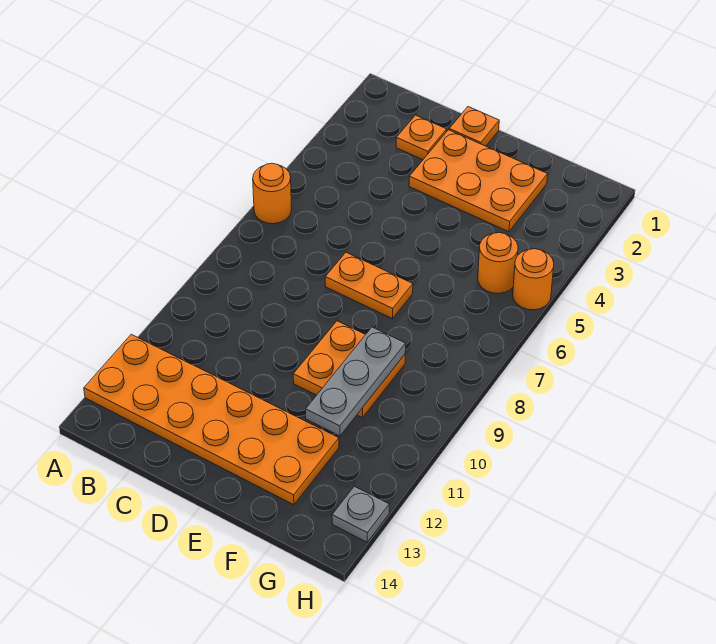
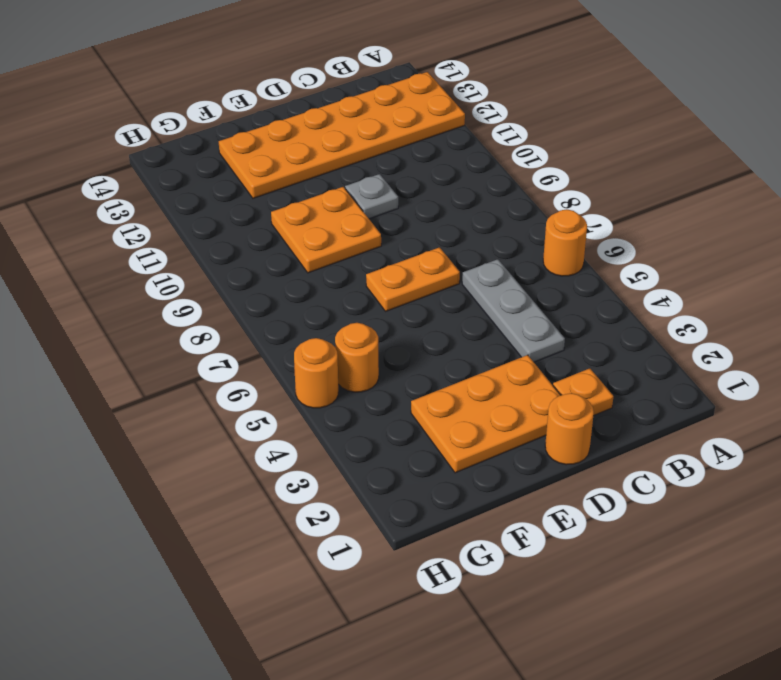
orange plate D1 level 1 -> orange round brick D1 level 1
grey plate F9:F11 level 2 -> grey plate C4:C6 level 1
grey plate H13 level 1 -> grey plate D10 level 1

